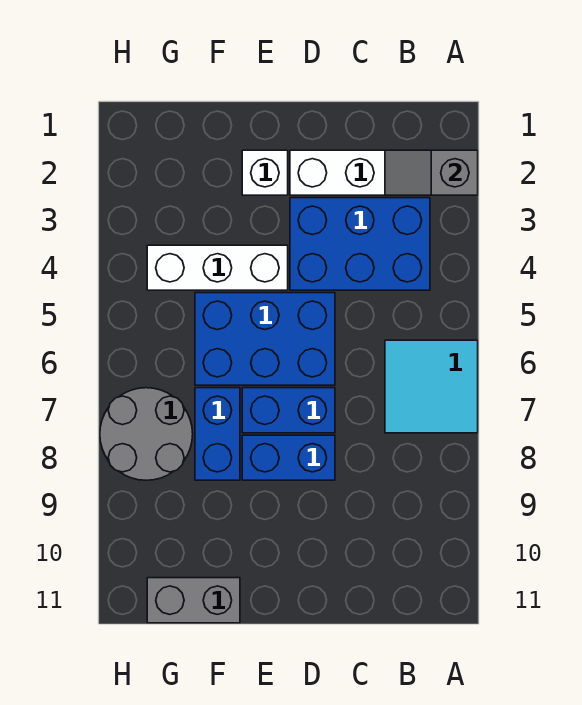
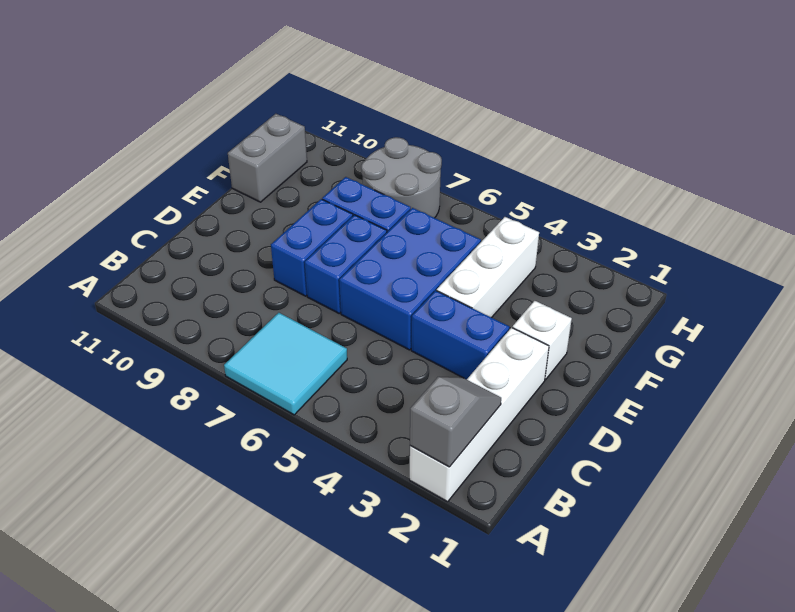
blue brick B3:D4 level 1 -> blue brick D3:D4 level 1

